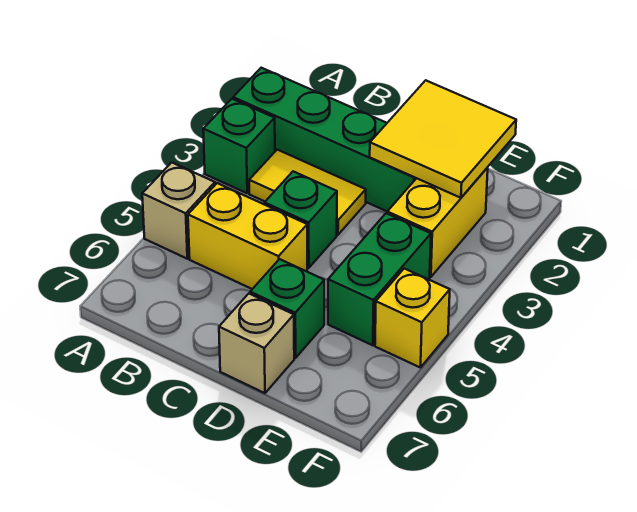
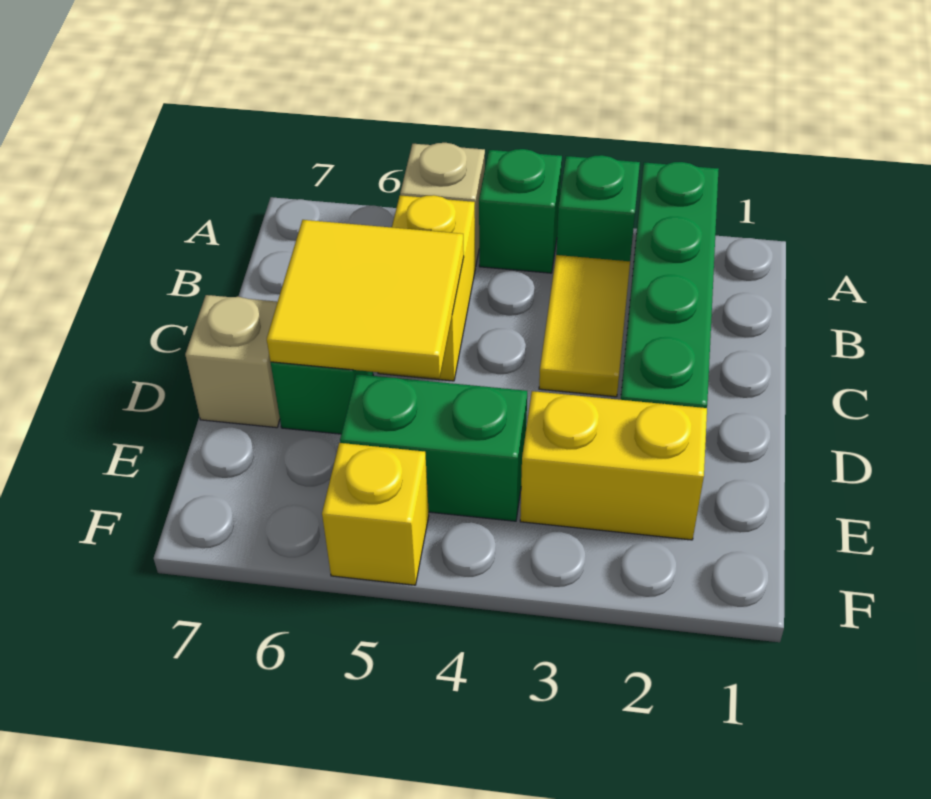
green brick C4 level 1 -> green brick A4 level 1
yellow tile D1:E2 level 2 -> yellow tile C5:D6 level 2

